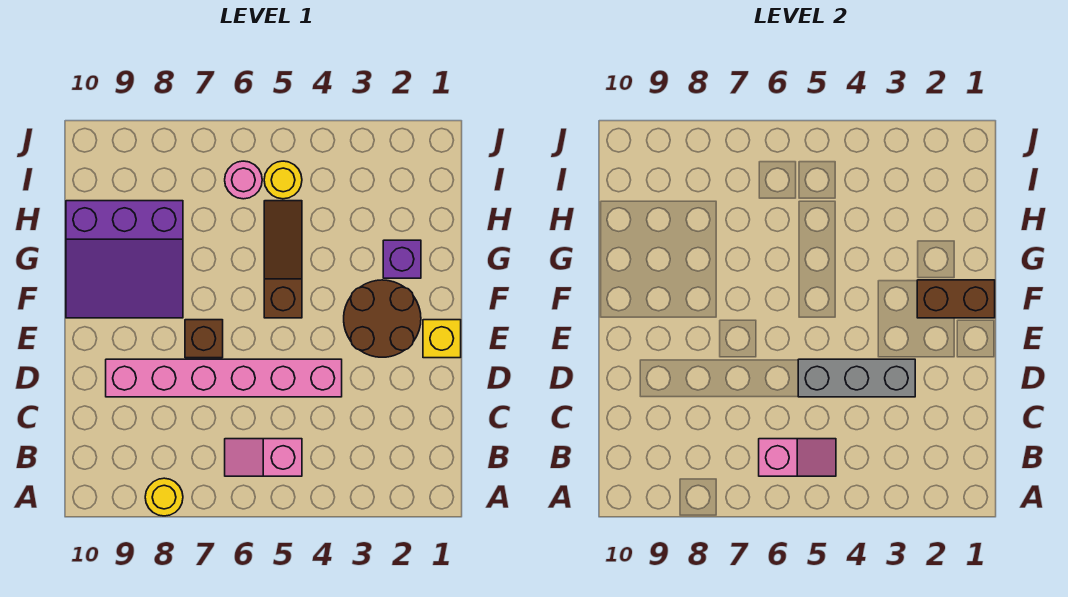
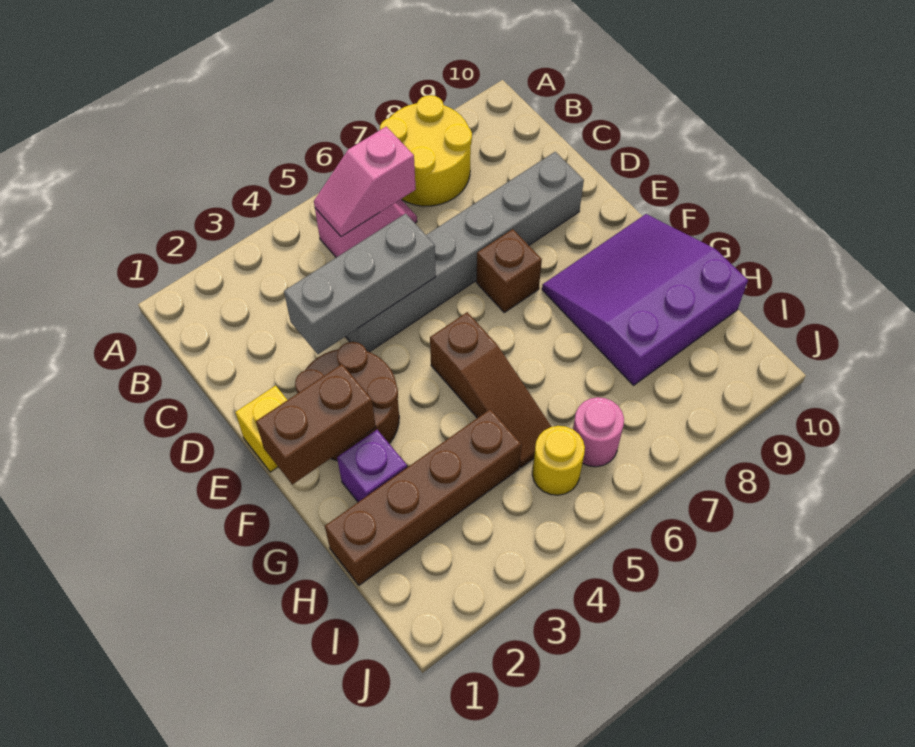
yellow round brick A8 level 1 -> yellow round brick A7:B8 level 1
pink brick D4:D9 level 1 -> grey brick D4:D9 level 1
none -> brown brick H1:H4 level 1

